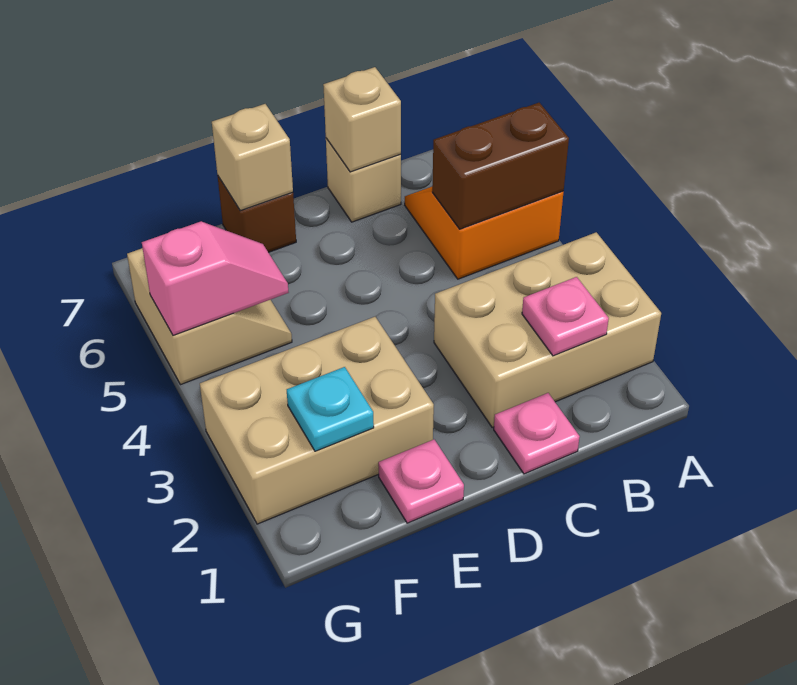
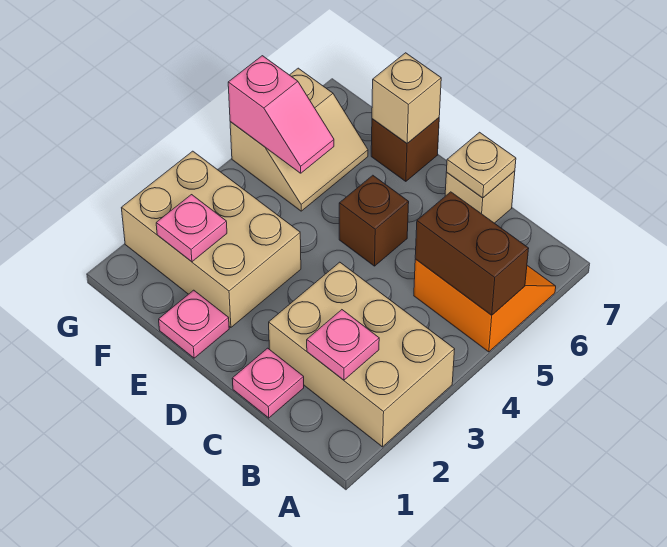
tan brick C7 level 2 -> tan plate C7 level 2
none -> brown brick D5 level 1
cyan plate F2 level 2 -> pink plate F2 level 2

